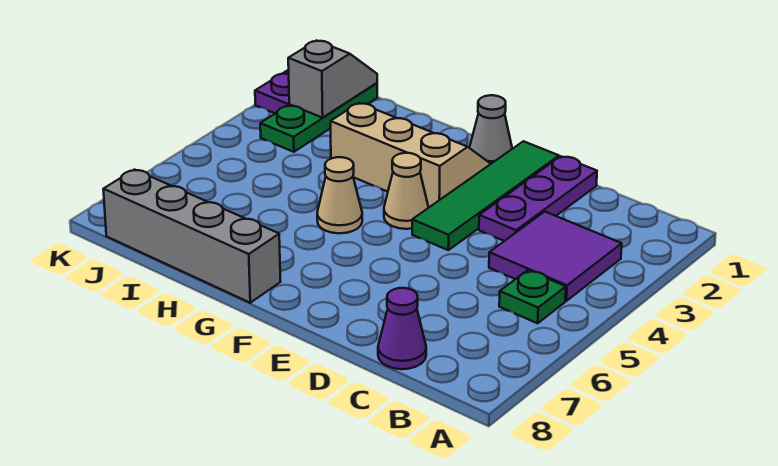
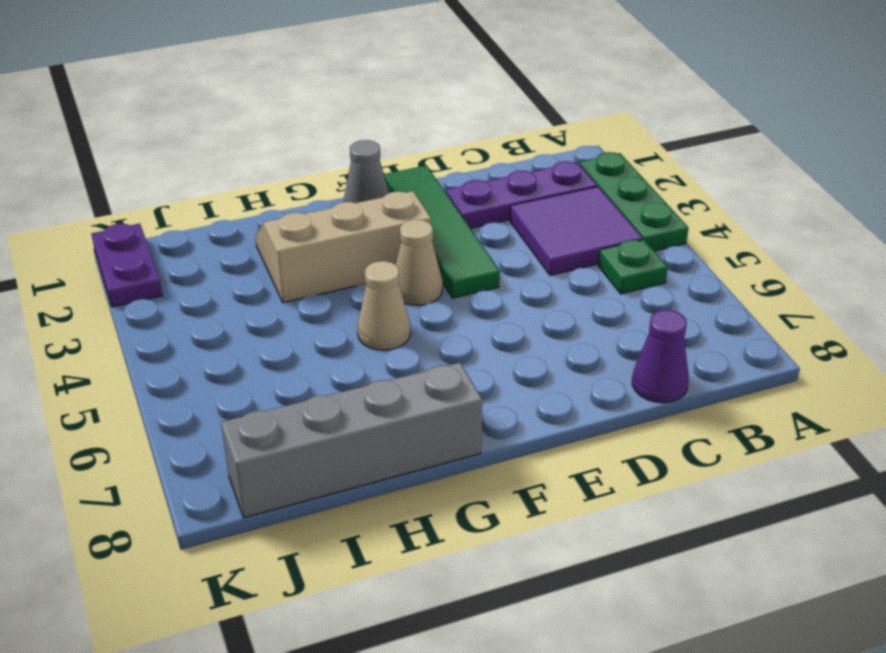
purple plate D1:D3 level 1 -> purple plate B2:D2 level 1
green plate J1:J3 level 1 -> green plate A2:A4 level 1
grey slope J1:J2 level 2 top 2 -> none

